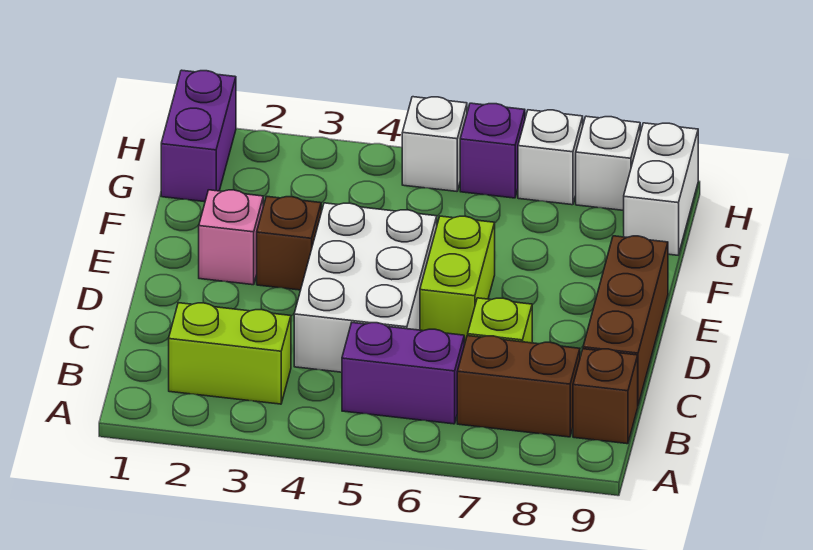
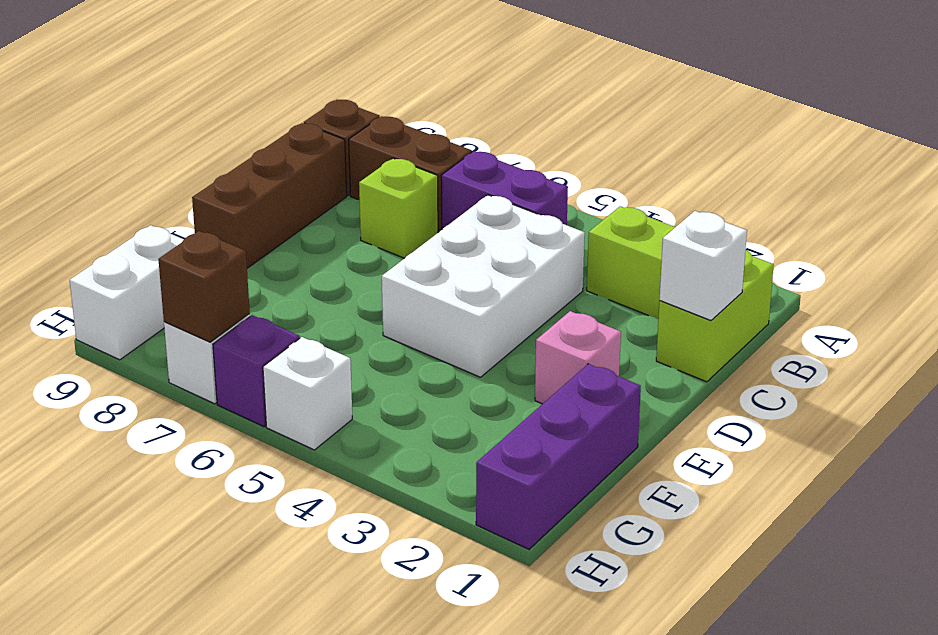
lime brick D6:E6 level 1 -> lime brick B1:C1 level 1
brown brick E3 level 1 -> brown brick H7 level 2
purple brick G1:H1 level 1 -> purple brick F1:H1 level 1
white brick H8 level 1 -> white brick C1 level 2

